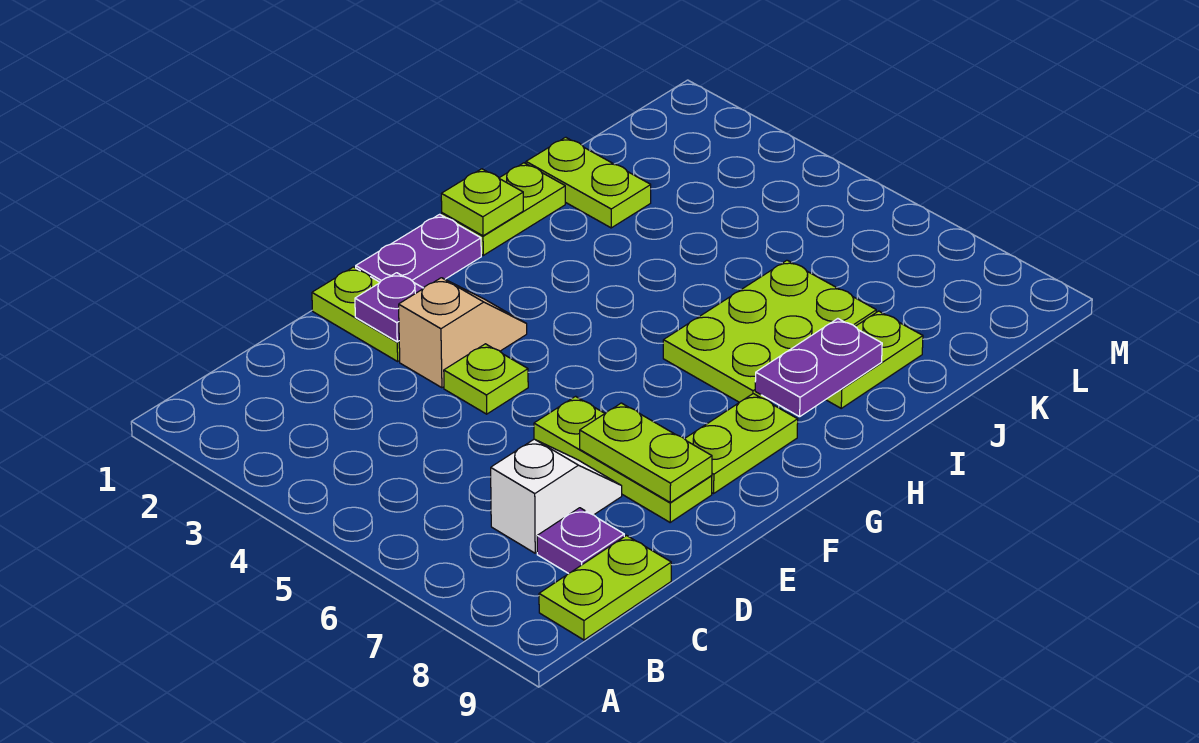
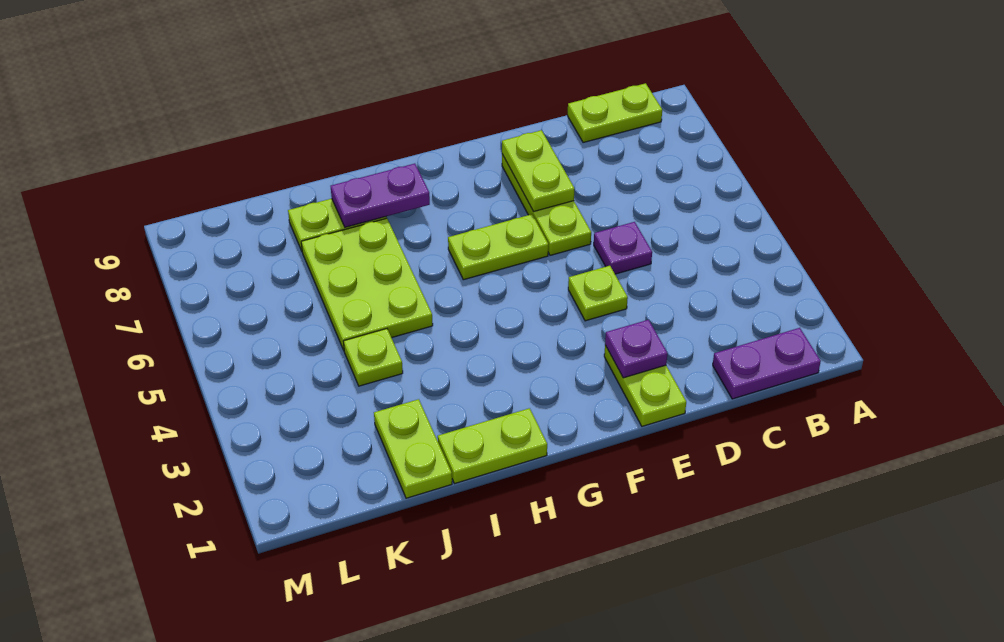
white slope C7:D7 level 1 top C -> none
purple plate C8 level 1 -> purple plate D5 level 1
tan slope E3:F3 level 1 top E -> none
purple plate F1:G1 level 1 -> purple plate B1:C1 level 1
lime plate F8:G8 level 1 -> lime plate F6:G6 level 1
lime plate H1 level 2 -> lime plate J4 level 1
lime plate H6:J7 level 1 -> lime plate I5:J7 level 1

